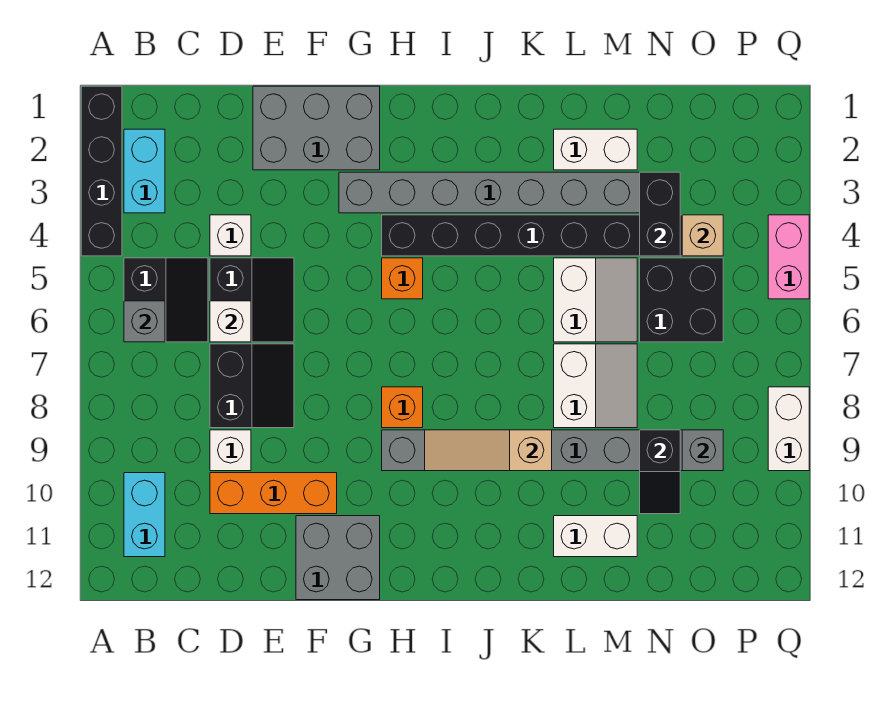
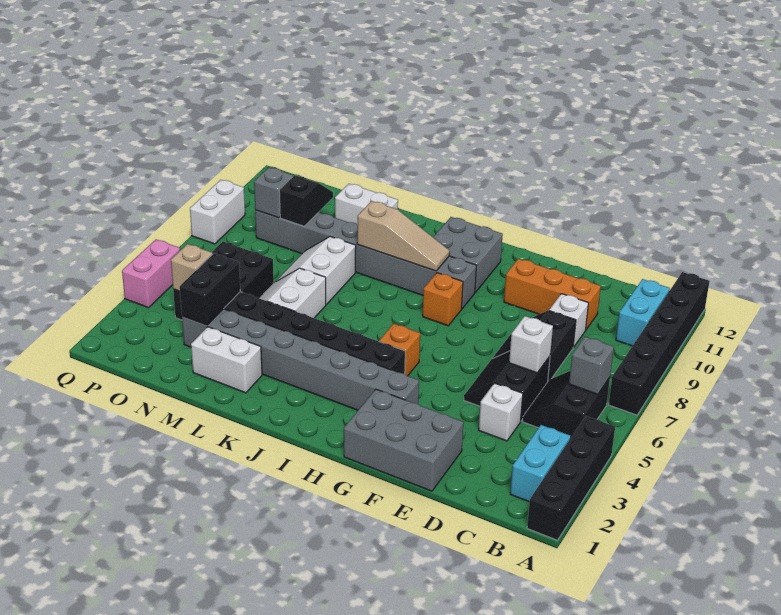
none -> black brick A7:A12 level 1
grey brick F11:G12 level 1 -> grey brick H10:I11 level 1

